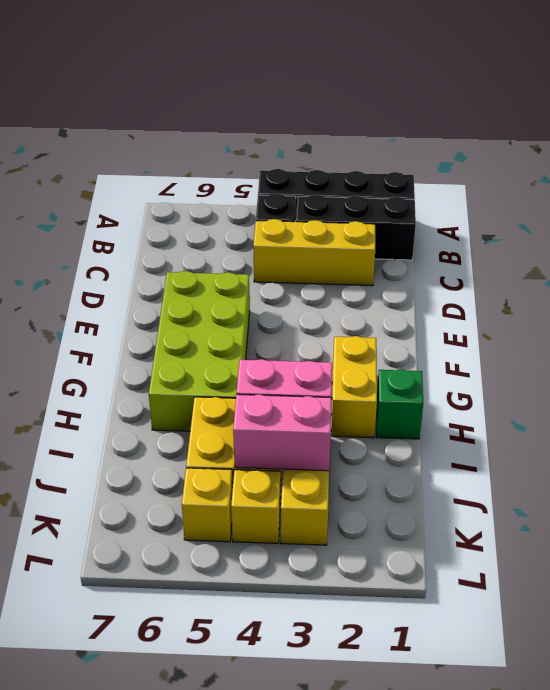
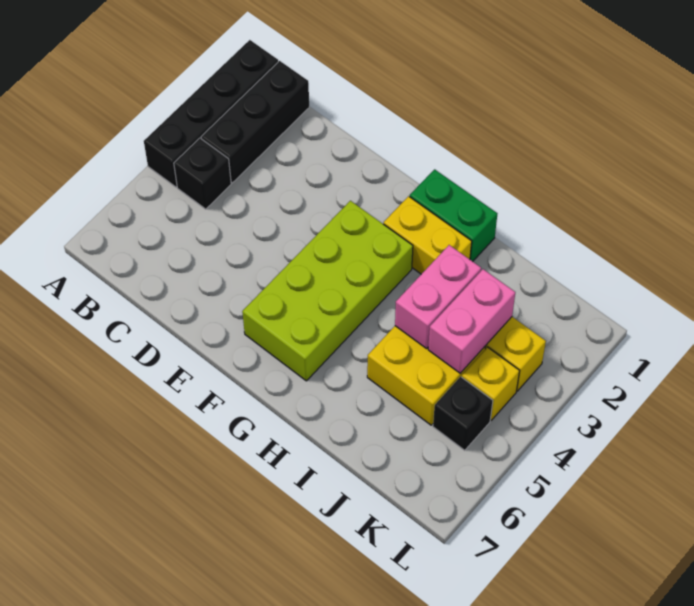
yellow brick C2:C4 level 1 -> none
lime brick E5:H6 level 1 -> lime brick F3:G6 level 1
green brick H1 level 1 -> green brick G1:H1 level 1
yellow brick K5 level 1 -> black brick K5 level 1

